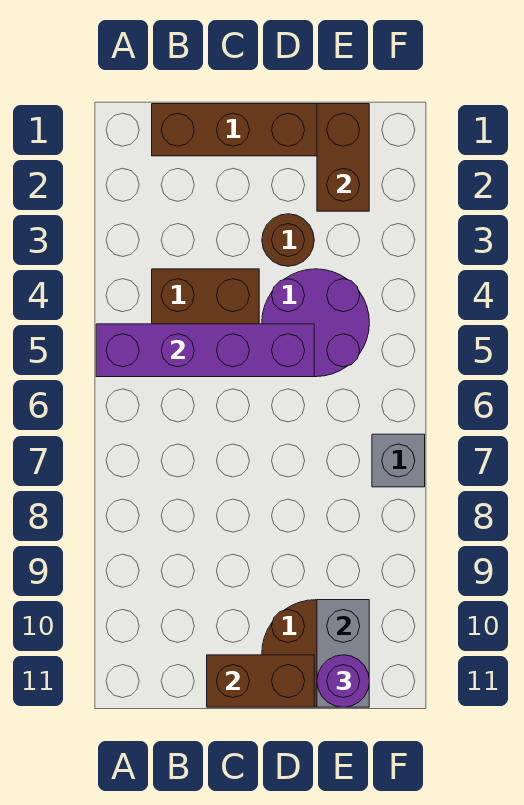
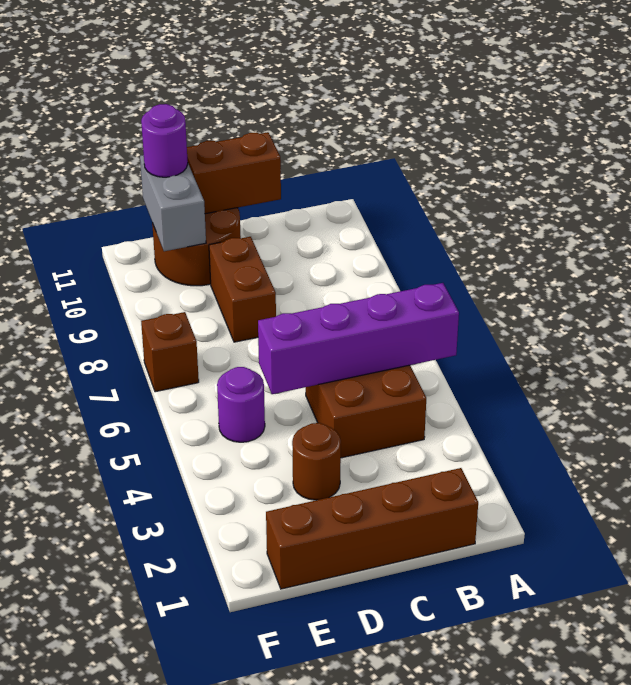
purple round brick D4:E5 level 1 -> purple round brick E5 level 1
brown brick E1:E2 level 2 -> brown brick D8:D9 level 1
grey brick F7 level 1 -> brown brick F7 level 1

